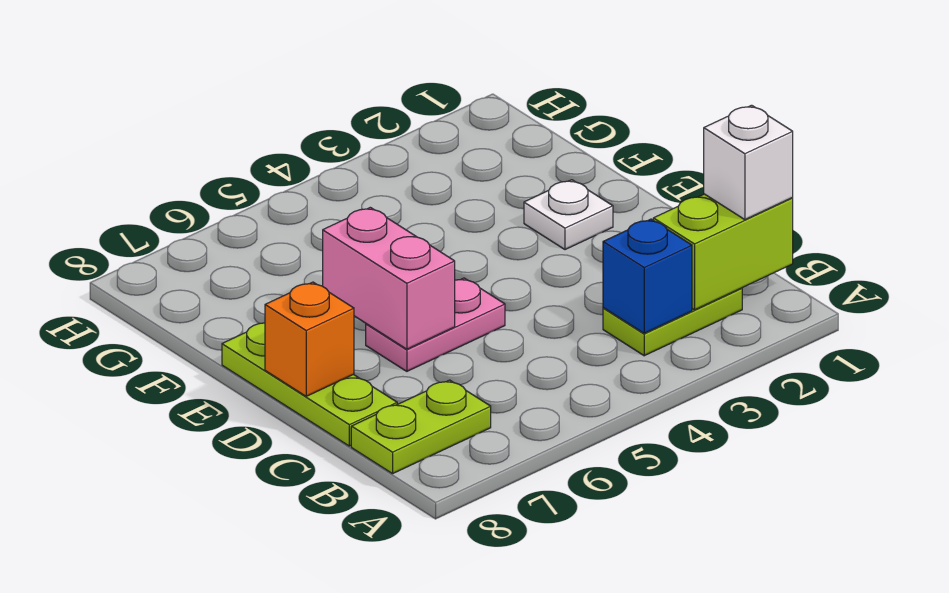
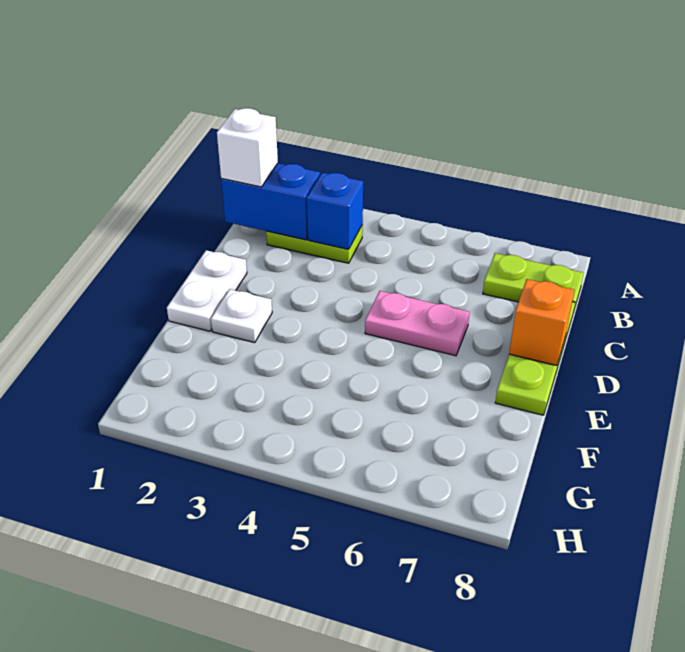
lime brick B1:B2 level 2 -> blue brick B1:B2 level 2
none -> white plate D1:E1 level 1
pink brick D6:E6 level 2 -> none

